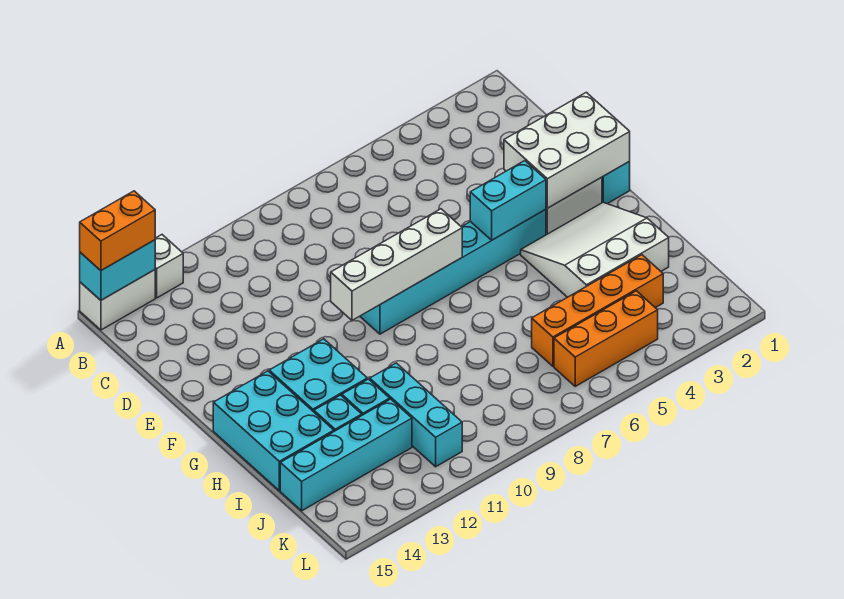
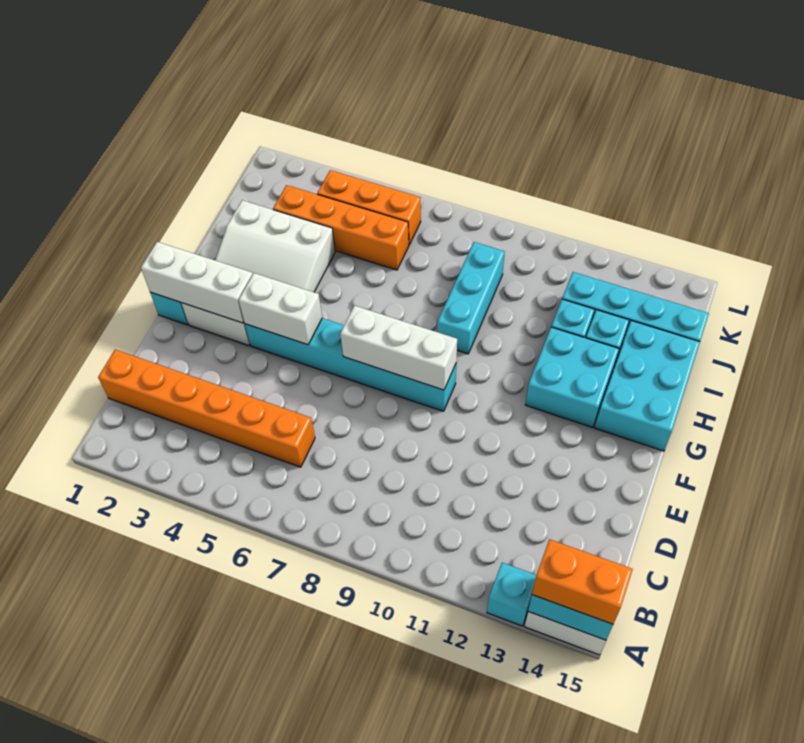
white brick A13 level 1 -> cyan brick A13 level 1
none -> orange brick C1:C6 level 1
white brick E1:F3 level 2 -> white brick F1:F3 level 2
cyan brick F4:F5 level 2 -> white brick F4:F5 level 2
white brick F7:F10 level 2 -> white brick F7:F9 level 2
cyan brick I11:K11 level 1 -> cyan brick H9:J9 level 1

